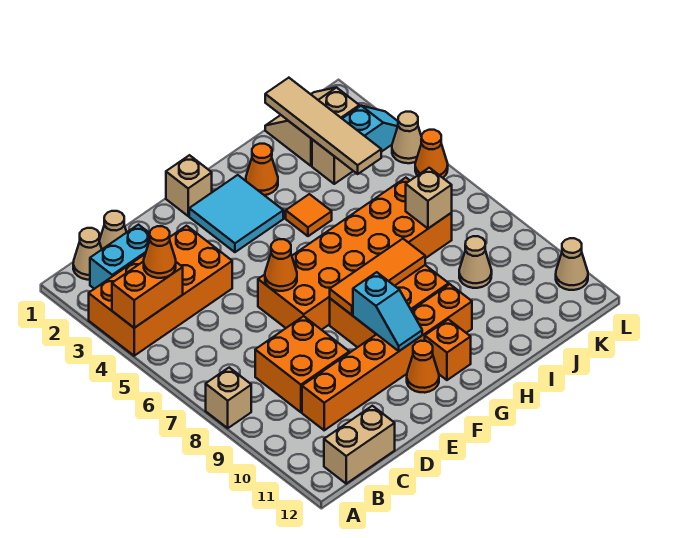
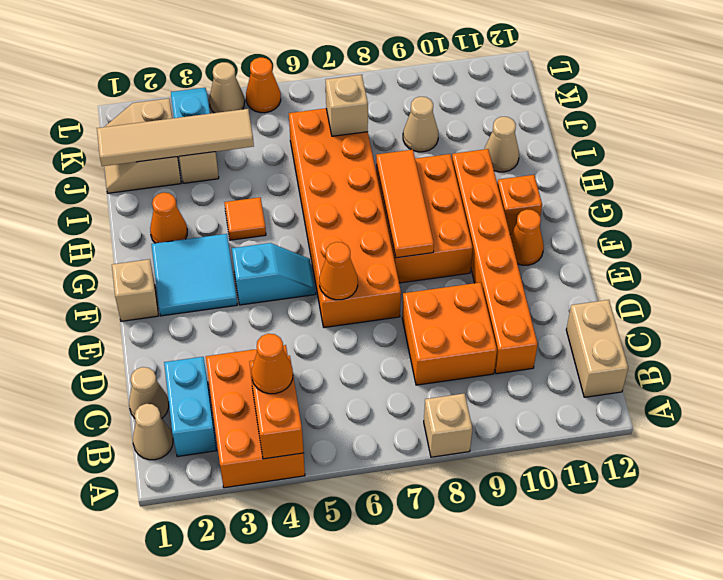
orange brick A3:D4 level 1 -> orange brick A3:C4 level 1
cyan slope F9:F10 level 2 top 9 -> cyan slope F4:F5 level 1 top 4
tan cone L11 level 1 -> tan cone I11 level 1

